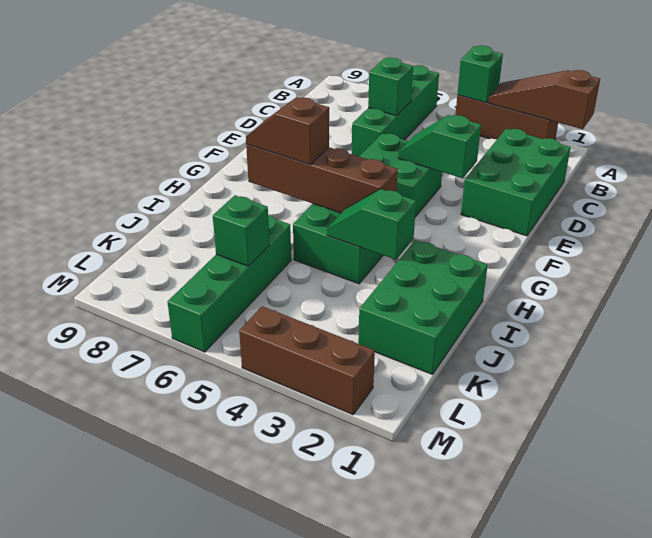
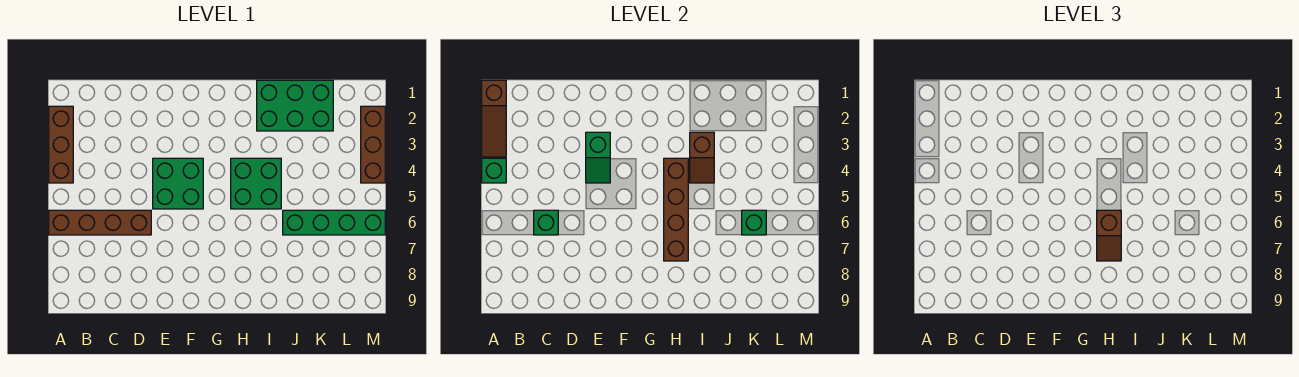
green brick A6:D6 level 1 -> brown brick A6:D6 level 1
green brick C1:E2 level 1 -> none
green slope I3:I4 level 2 top 3 -> brown slope I3:I4 level 2 top 3

